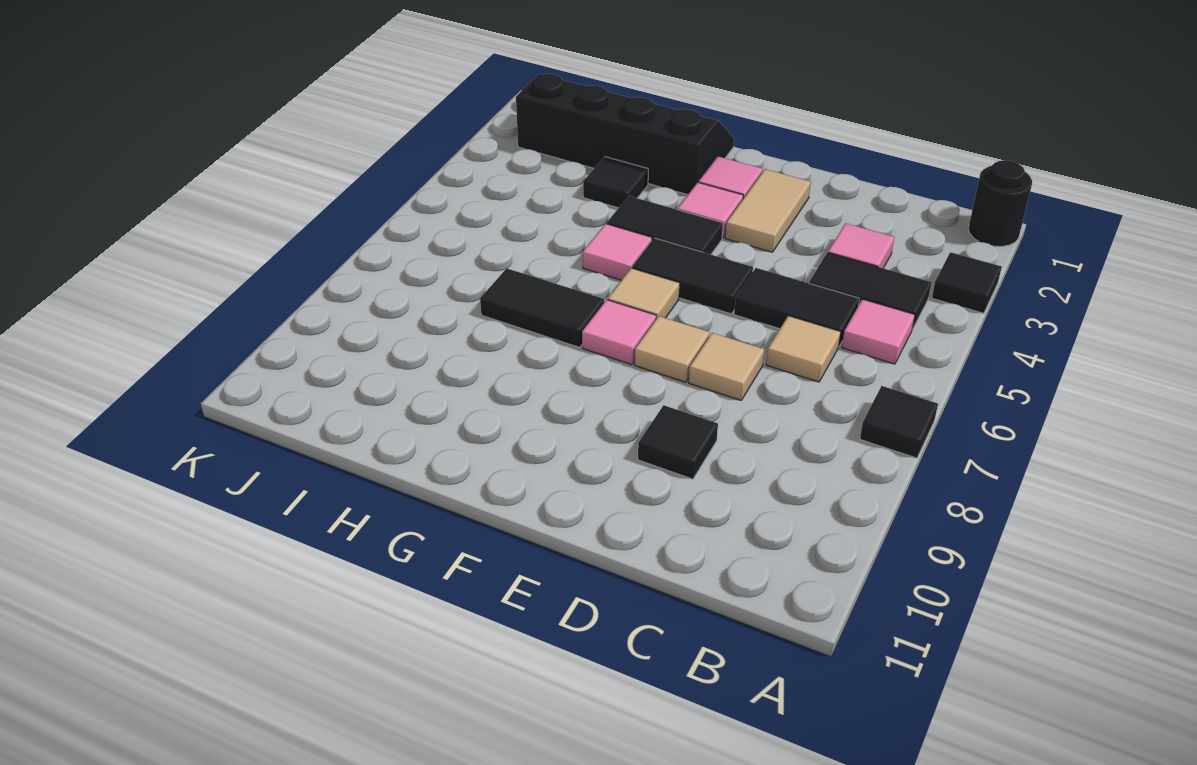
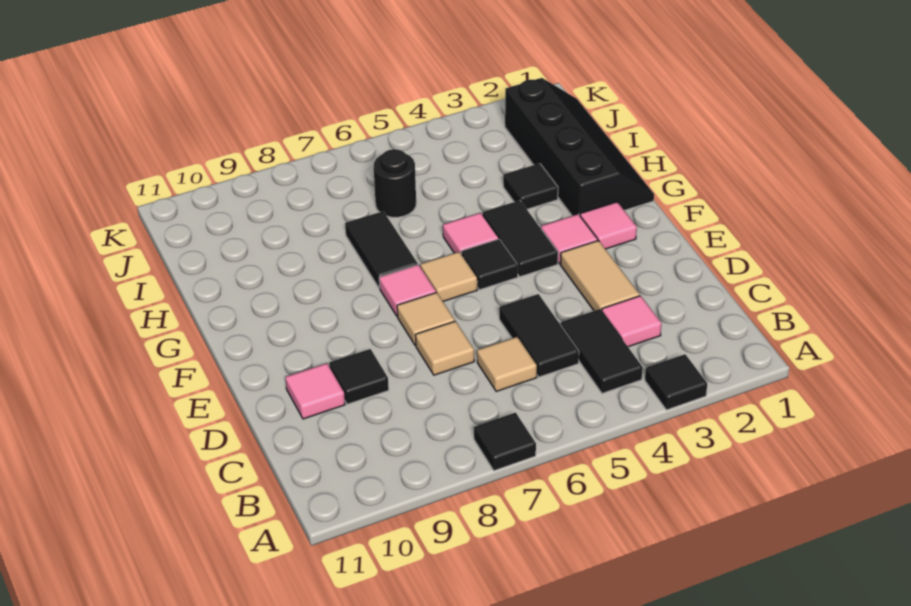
black round brick A1 level 1 -> black round brick I6 level 1
pink tile B5 level 1 -> pink tile D10 level 1
tan tile E2:E3 level 1 -> tan tile D3:E3 level 1
black tile E5:F5 level 1 -> black tile F5 level 1

